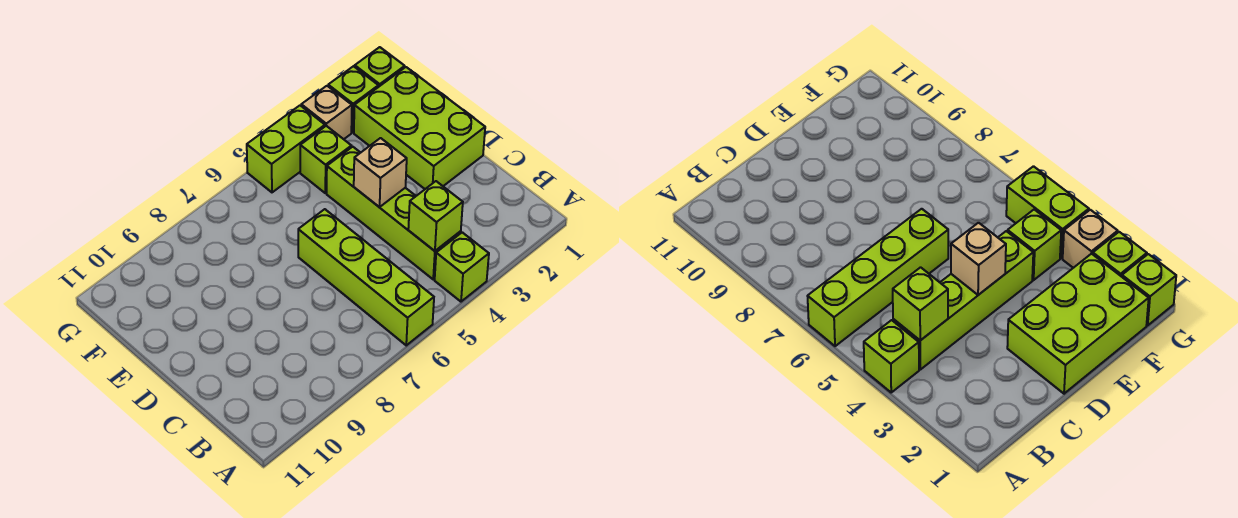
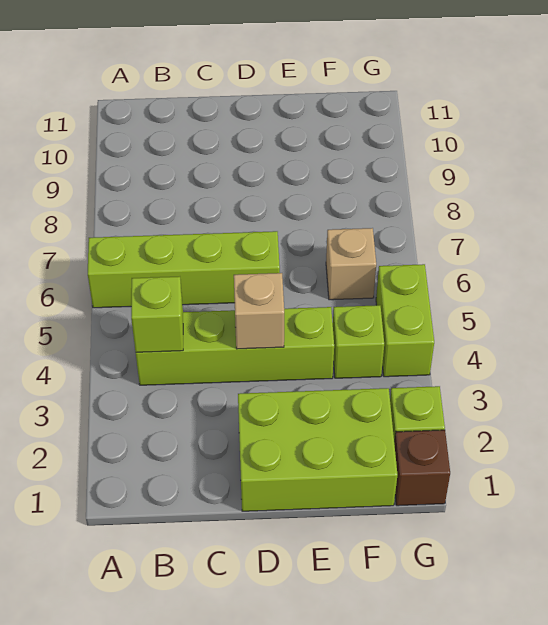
lime brick A4 level 1 -> none
lime brick G1 level 1 -> brown brick G1 level 1
tan brick G3 level 1 -> tan brick F6 level 1

